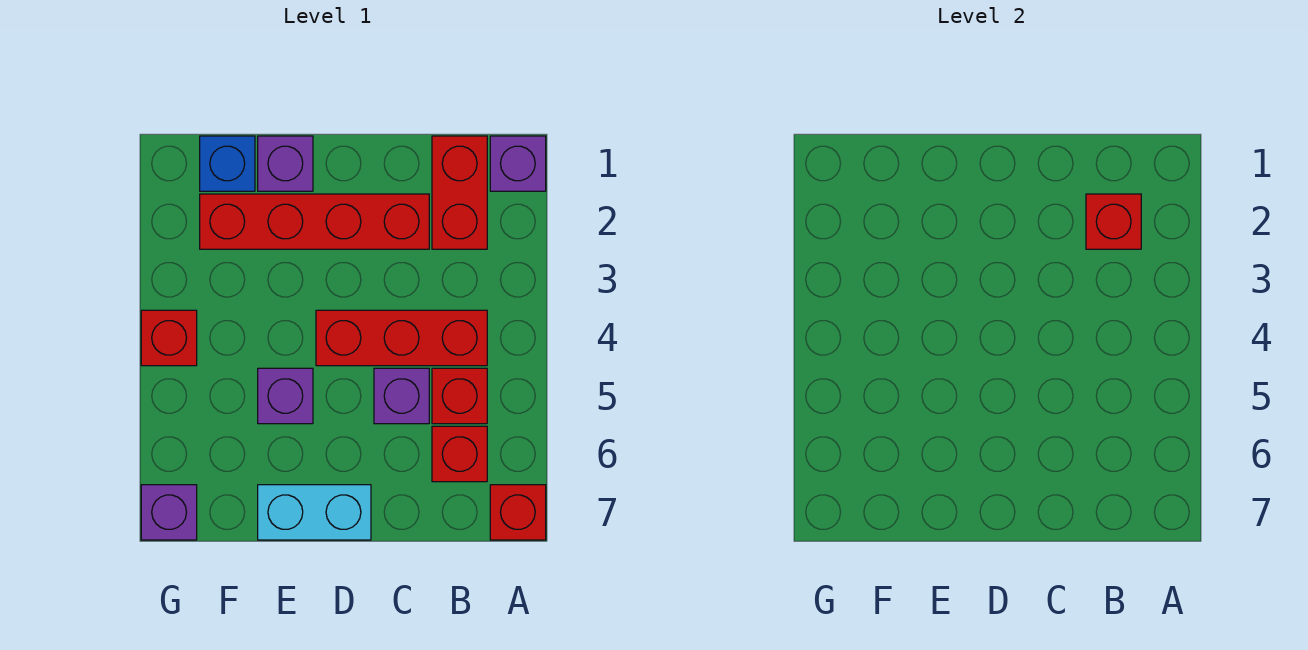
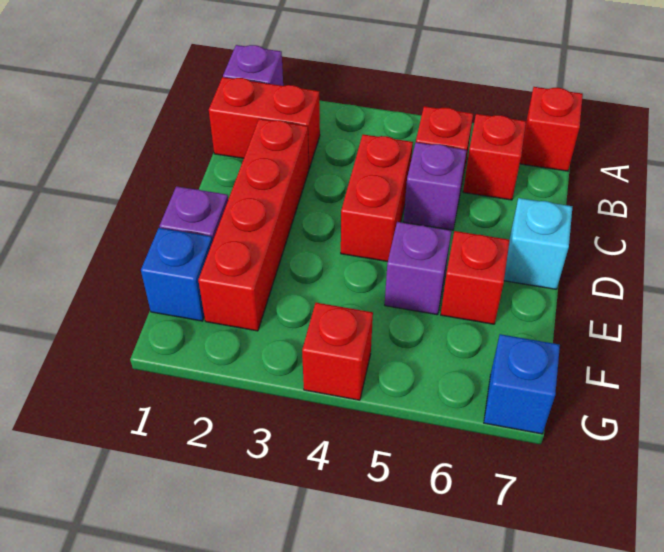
red brick B2 level 2 -> red brick E6 level 1
red brick B4:D4 level 1 -> red brick C4:D4 level 1
cyan brick D7:E7 level 1 -> cyan brick D7 level 1
purple brick G7 level 1 -> blue brick G7 level 1

